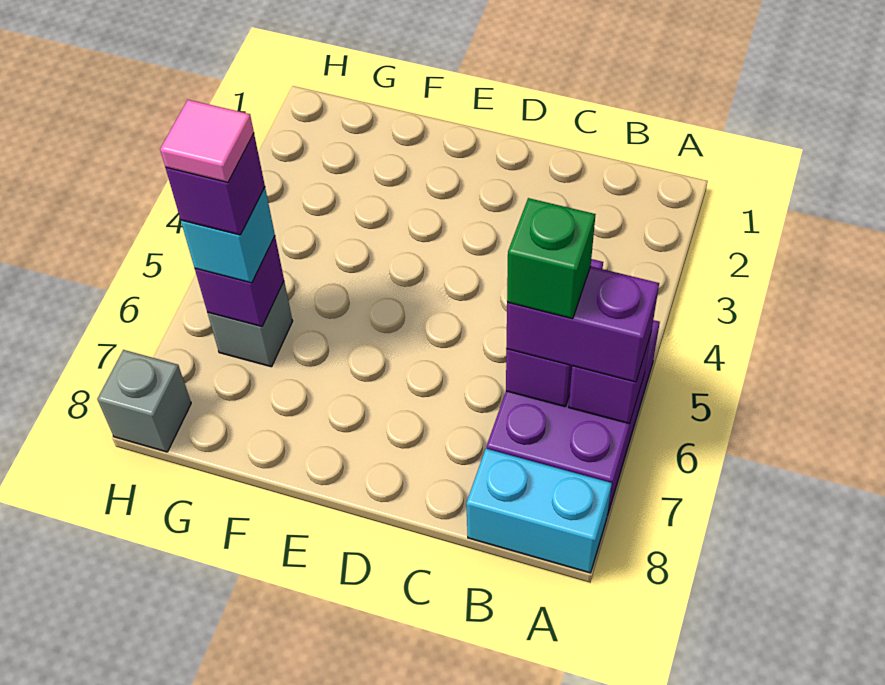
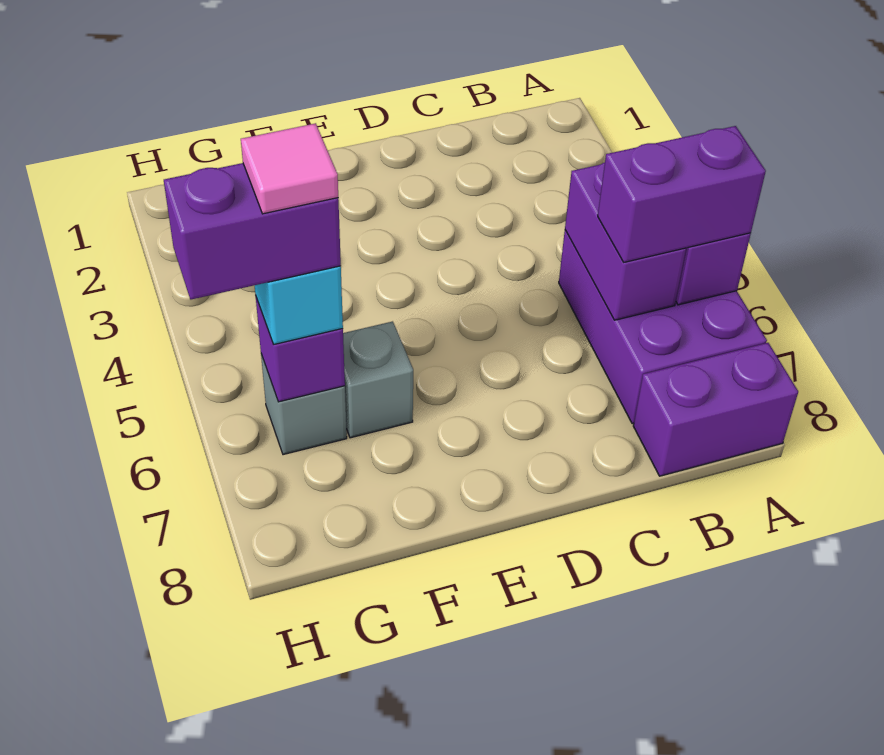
cyan brick A8:B8 level 1 -> purple brick A8:B8 level 1
green brick B6 level 4 -> none
purple brick G6 level 4 -> purple brick G6:H6 level 4
grey brick H8 level 1 -> grey brick F6 level 1

